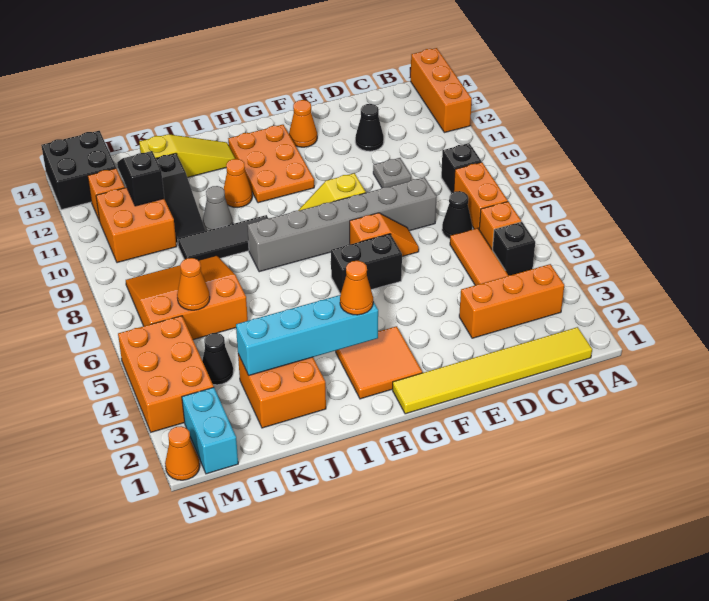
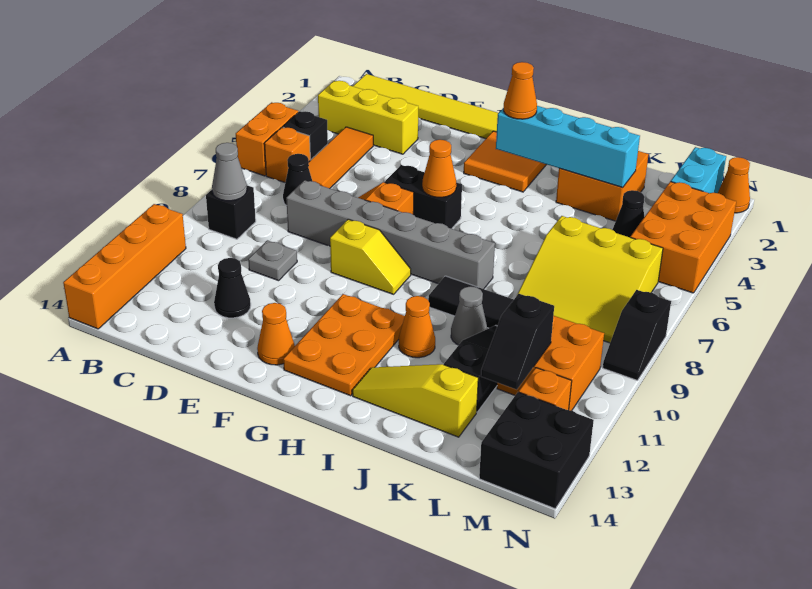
orange brick A12:A14 level 1 -> orange brick A11:A14 level 1
orange brick B3:D3 level 1 -> yellow brick B3:D3 level 1
orange brick B7:B8 level 1 -> orange brick A5:A6 level 1
none -> grey cone B9 level 2
orange slope K6:M8 level 1 top 6 -> yellow slope K6:M8 level 1 top 6
orange cone L6 level 2 -> orange cone G6 level 2
none -> black slope N8:N9 level 1 top 8

